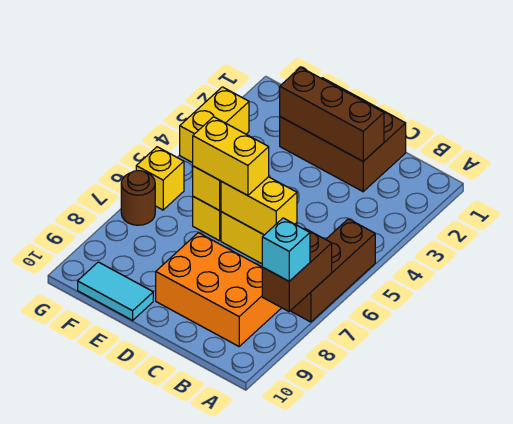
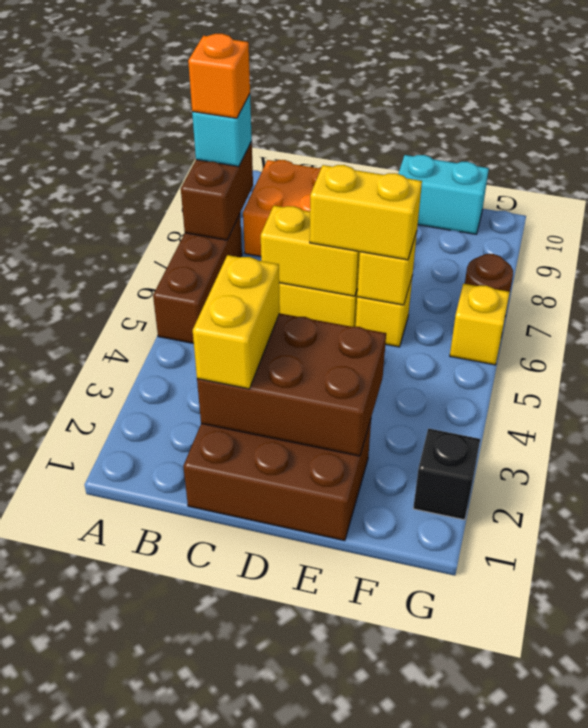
none -> orange brick A8 level 4
brown brick C2:E2 level 2 -> brown brick C2:E3 level 2
cyan tile E10:F10 level 1 -> cyan brick E10:F10 level 1
none -> black brick G2 level 1
yellow brick G3:G4 level 1 -> yellow brick C2:C3 level 3

